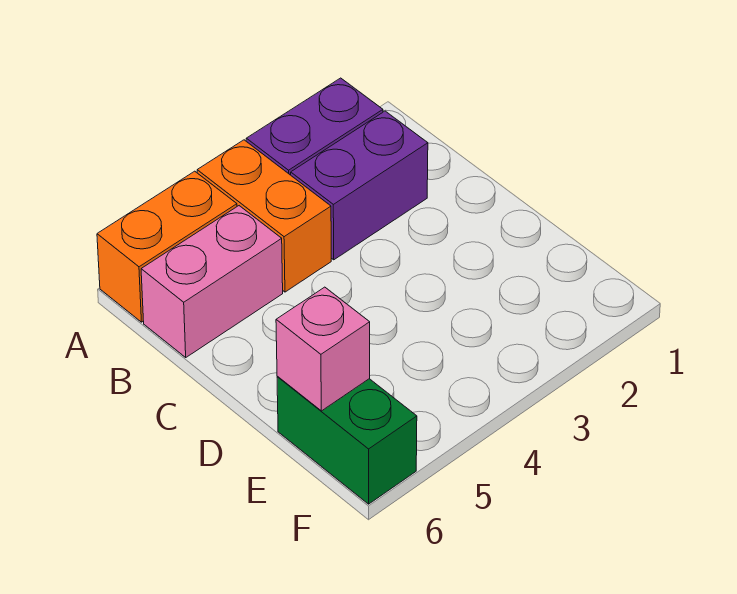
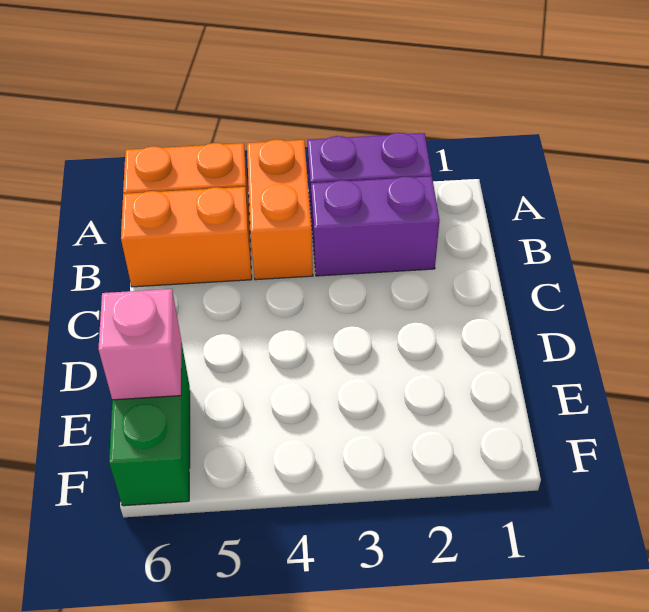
pink brick B5:B6 level 1 -> orange brick B5:B6 level 1

